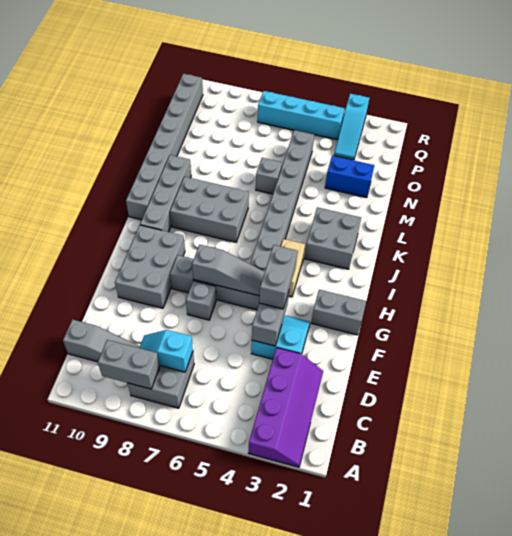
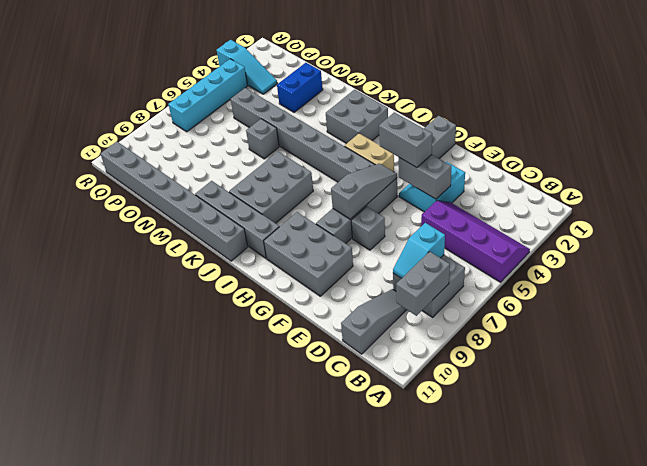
purple slope A2:D3 level 1 top 3 -> purple slope A4:D5 level 1 top 5

